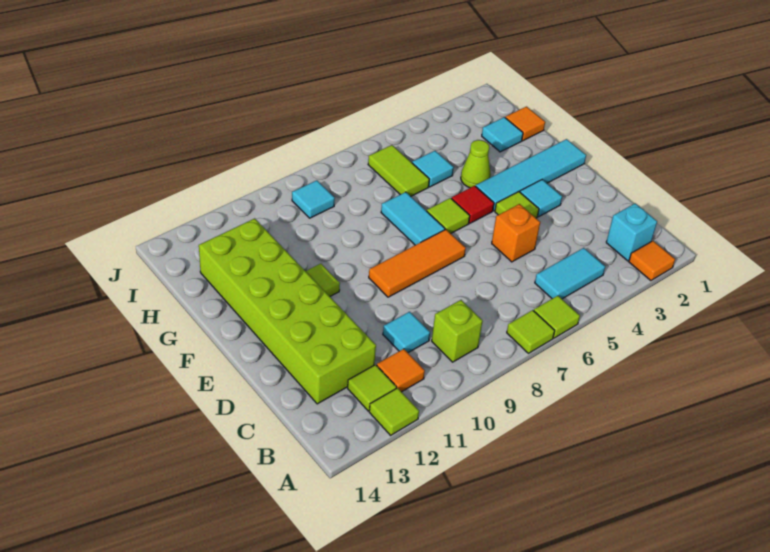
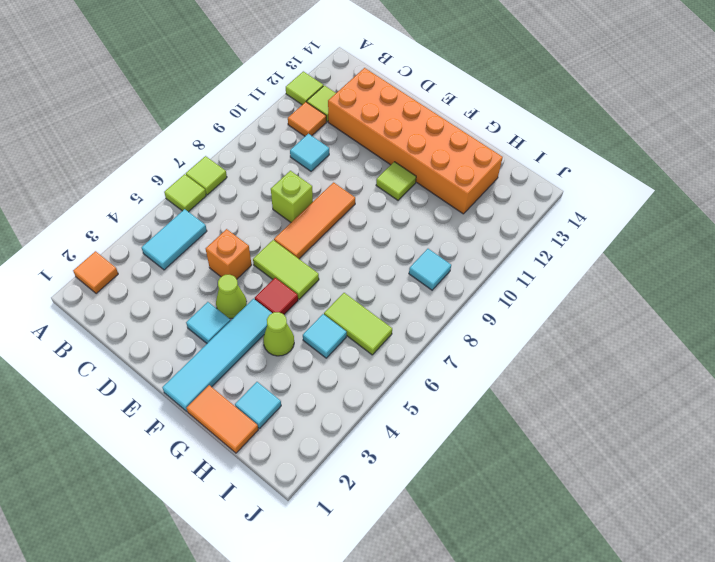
cyan brick B2 level 1 -> none
lime brick B9 level 1 -> lime brick D8 level 1
lime brick C12:H13 level 1 -> orange brick C12:H13 level 1
lime tile E4 level 1 -> lime cone E4 level 1
lime tile F6 level 1 -> lime tile E6:F6 level 1
cyan tile F7:G7 level 1 -> none
orange tile H1 level 1 -> orange tile G1:H1 level 1

